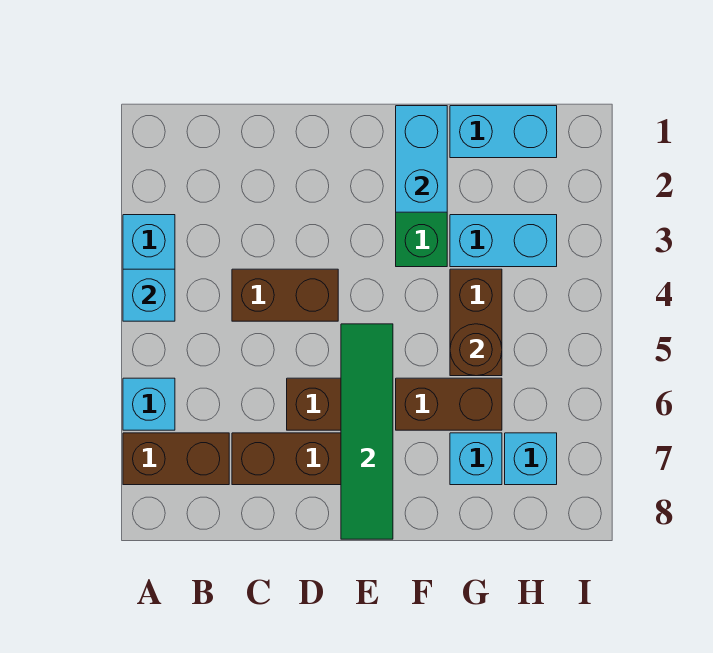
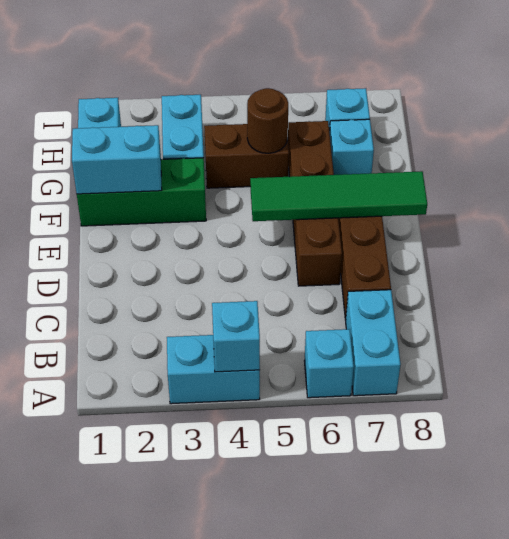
brown brick A7:B7 level 1 -> cyan brick A7:B7 level 1
brown brick C4:D4 level 1 -> none

